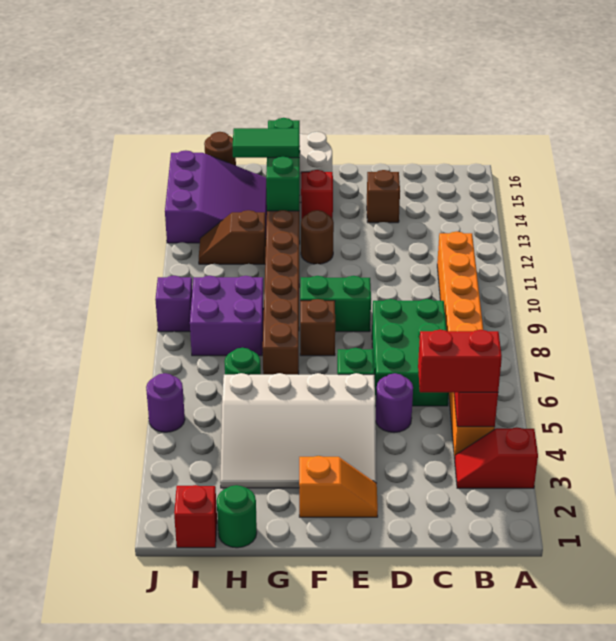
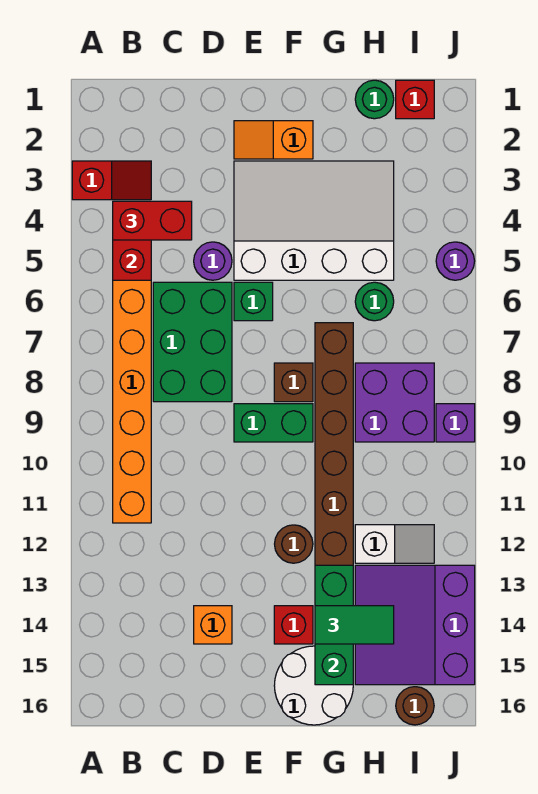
brown brick D14 level 1 -> orange brick D14 level 1
brown slope H12:I12 level 1 top H -> white slope H12:I12 level 1 top H

